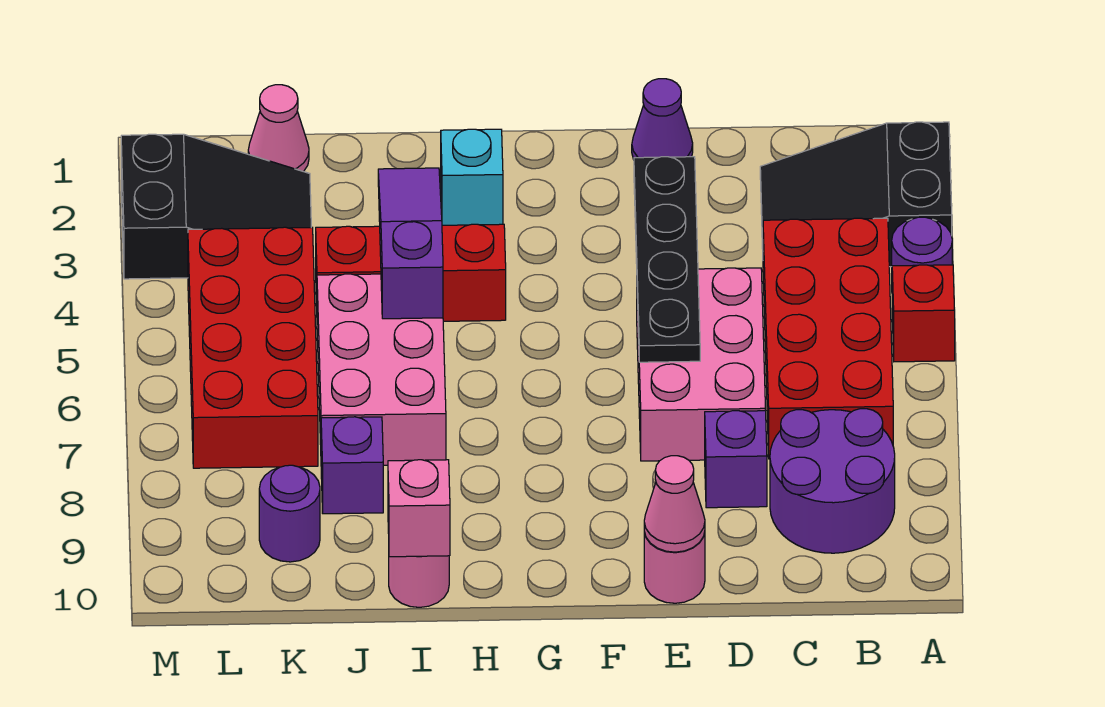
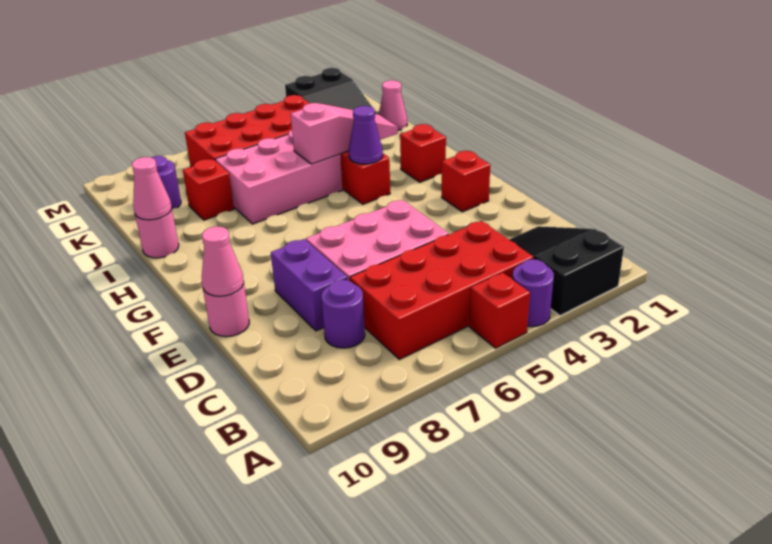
purple round brick B8:C9 level 1 -> purple round brick C8 level 1
purple brick D8 level 1 -> purple brick D8:E8 level 1
purple cone E1 level 1 -> purple cone H4 level 2
black plate E3:E6 level 2 -> none
none -> red brick F2 level 1
cyan brick H2 level 1 -> red brick H2 level 1
purple slope I3:I5 level 2 top 5 -> pink slope I3:I5 level 2 top 5
pink brick I10 level 2 -> pink cone I10 level 2
purple brick J8 level 1 -> red brick J8 level 1

